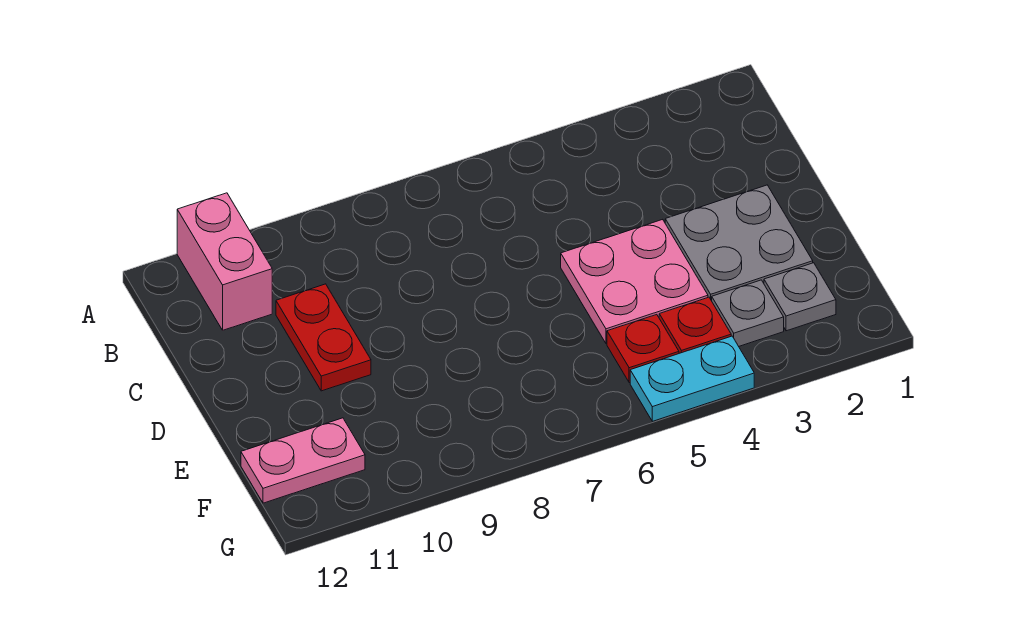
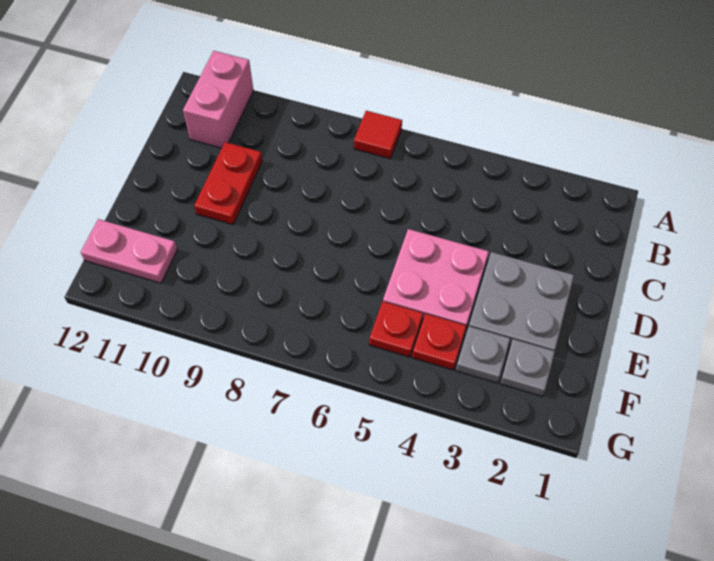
none -> red tile A7 level 1
cyan plate G4:G5 level 1 -> none

